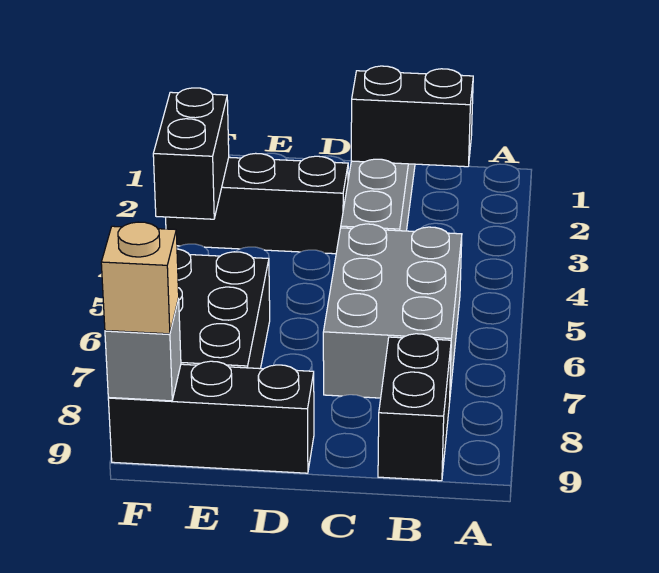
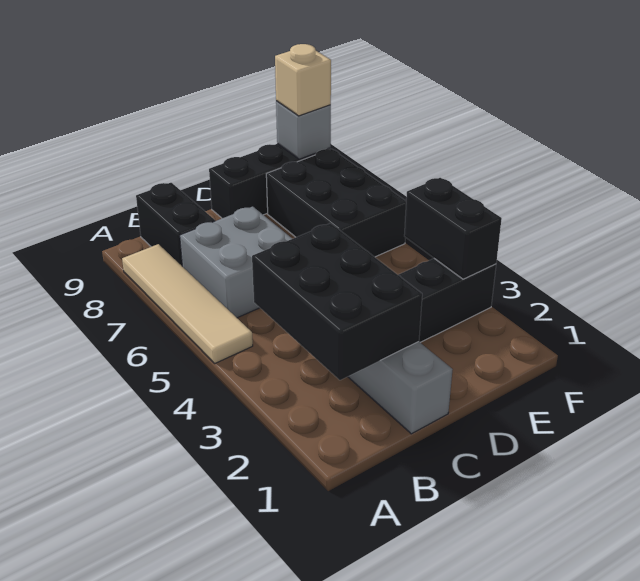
none -> tan tile A5:A8 level 1
black brick B2:C2 level 2 -> black brick B2:C4 level 2
grey brick B5:C7 level 1 -> grey brick B6:C7 level 1

